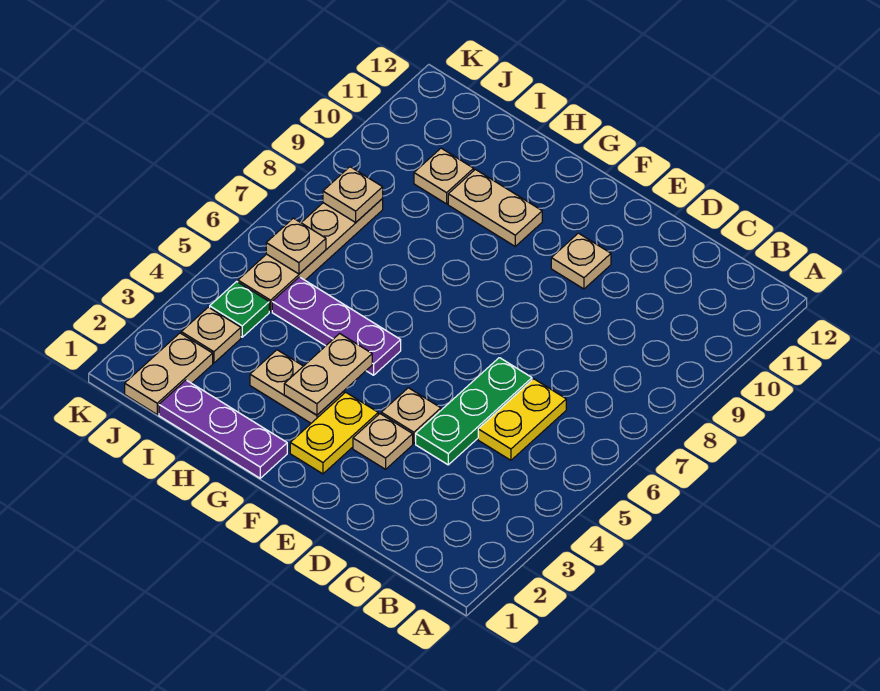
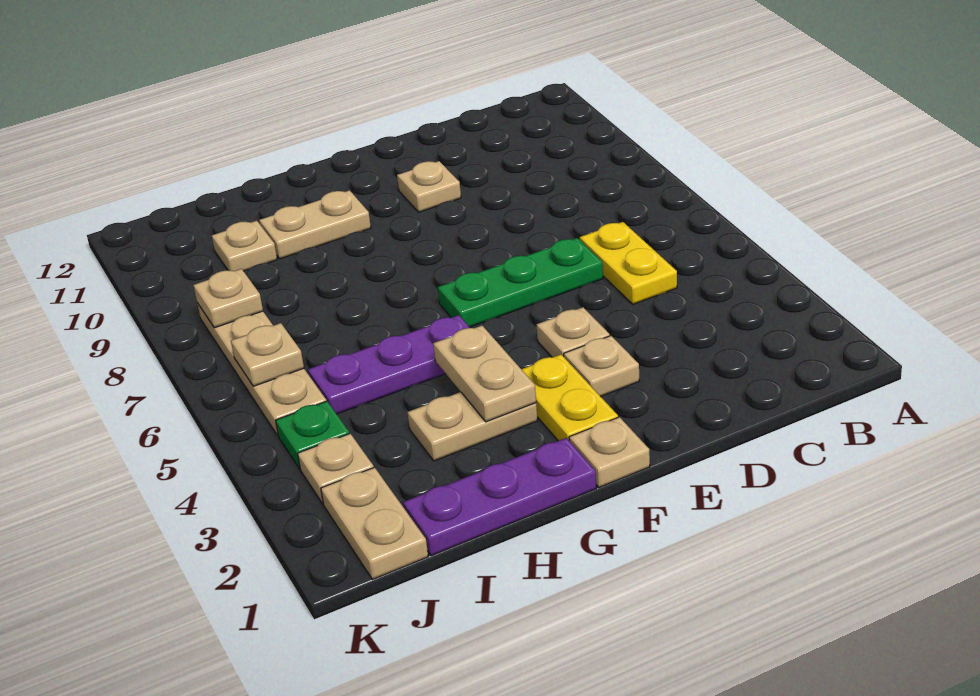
green plate D4:D6 level 1 -> green plate D6:F6 level 1
none -> tan plate F1 level 1

